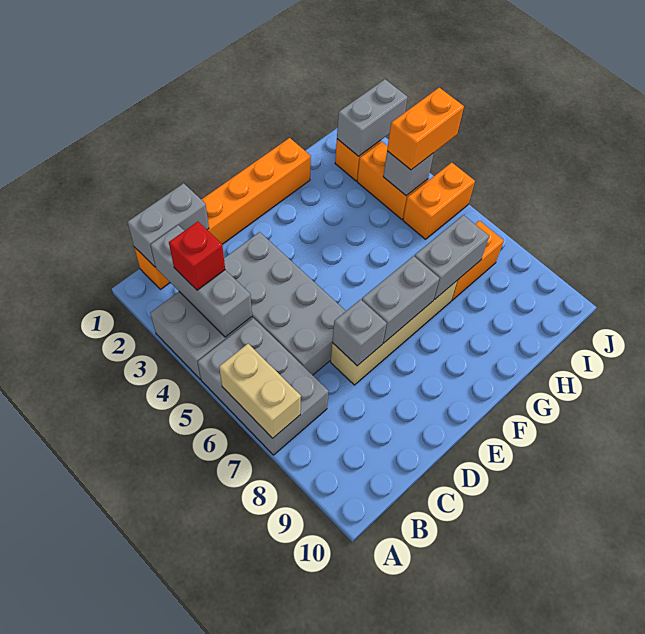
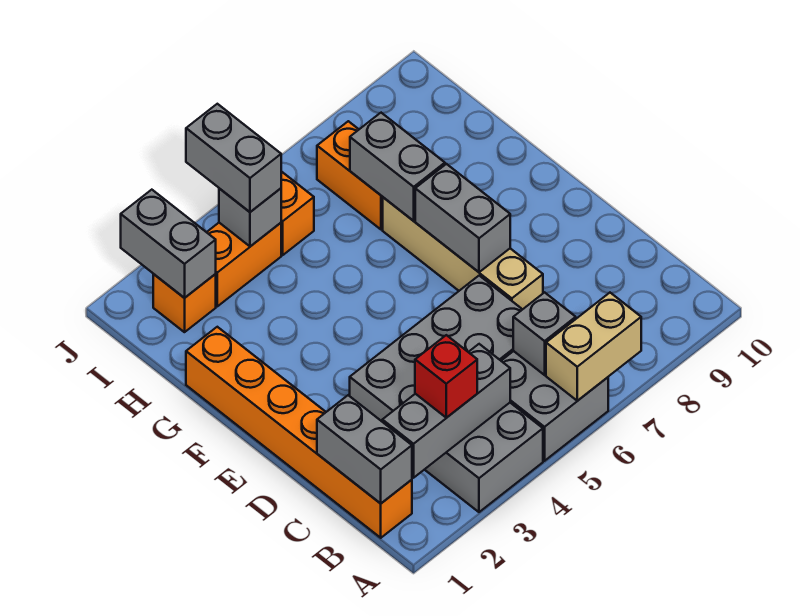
grey brick A5:B7 level 1 -> grey brick A5:B6 level 1
grey brick D7 level 2 -> grey brick B6 level 2
orange brick I4:J4 level 3 -> grey brick I4:J4 level 3

